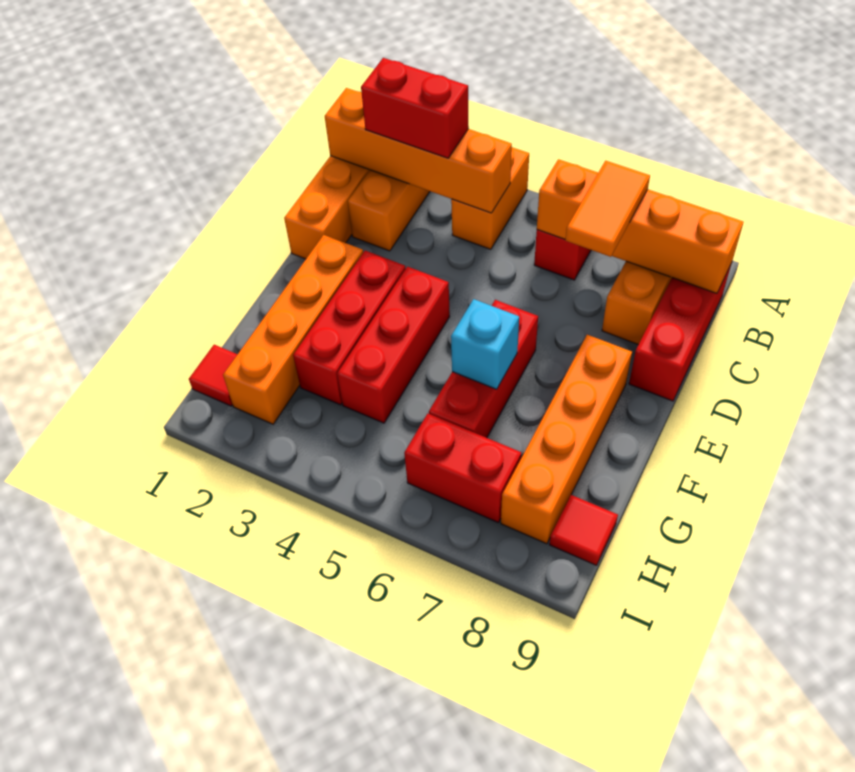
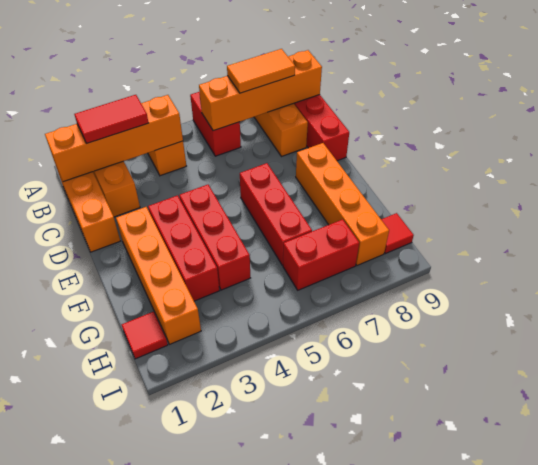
red brick B2:B3 level 3 -> red tile B2:B3 level 3
orange tile B7:C7 level 3 -> orange tile B7:B8 level 3
cyan brick F6 level 2 -> none

